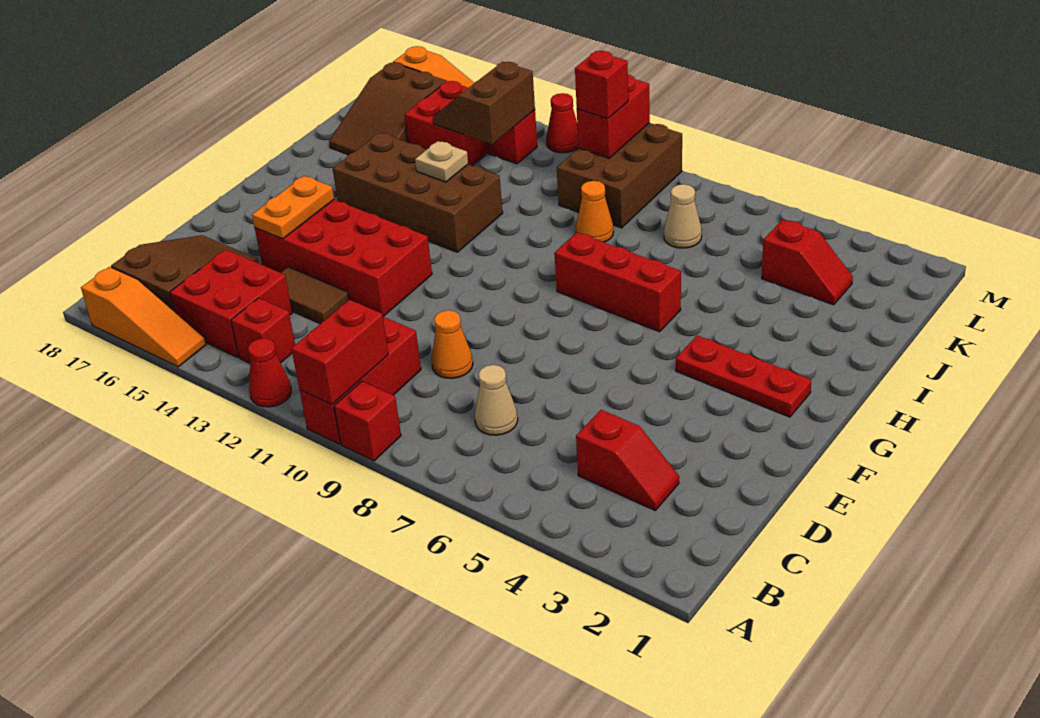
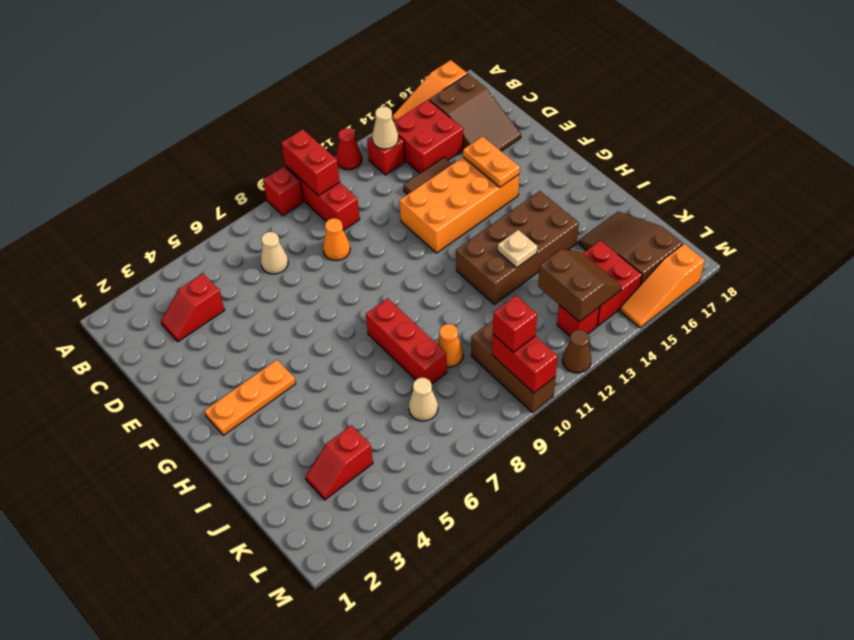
none -> tan cone B13 level 2
red brick E12:F15 level 1 -> orange brick E12:F15 level 1
red plate G2:G4 level 1 -> orange plate G2:G4 level 1
red brick H6:H8 level 1 -> red brick H8:J8 level 1
brown brick K9:M10 level 1 -> brown brick K10:M10 level 1
red cone M12 level 1 -> brown cone M12 level 1

